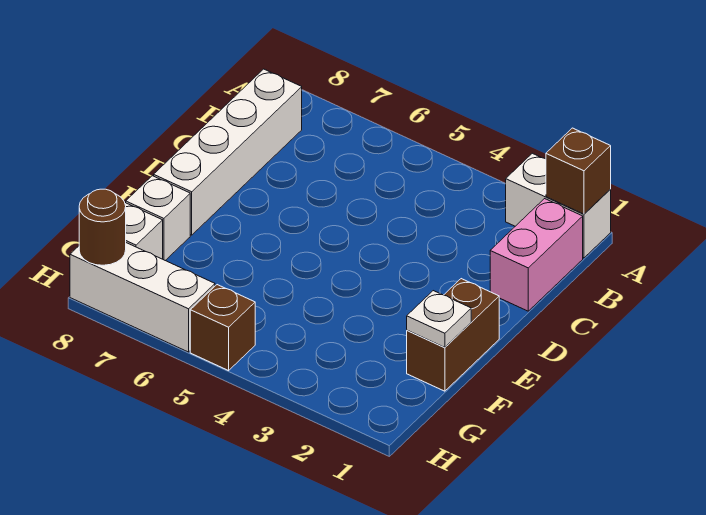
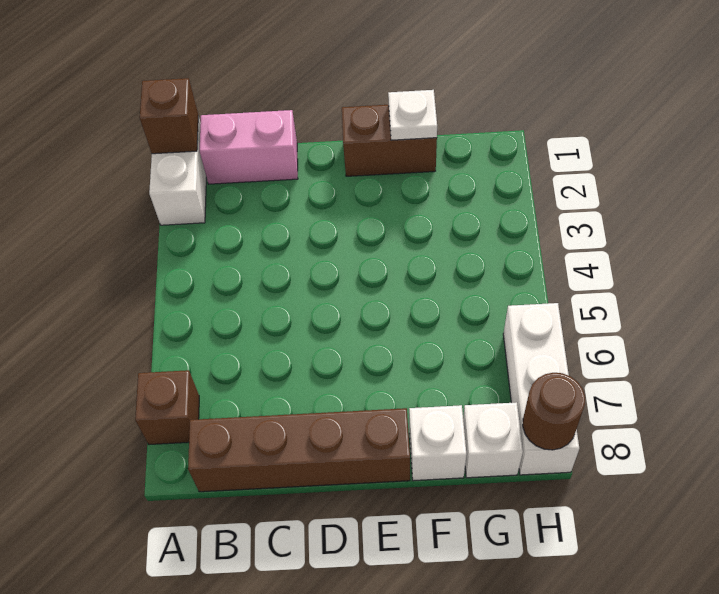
white brick B8:E8 level 1 -> brown brick B8:E8 level 1
brown brick H5 level 1 -> brown brick A7 level 1

